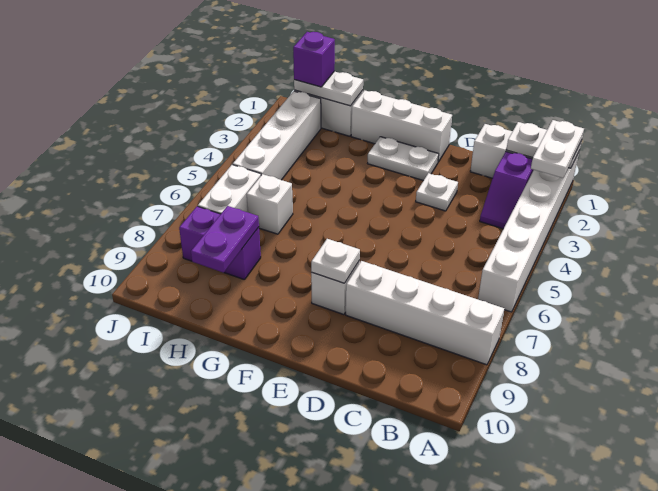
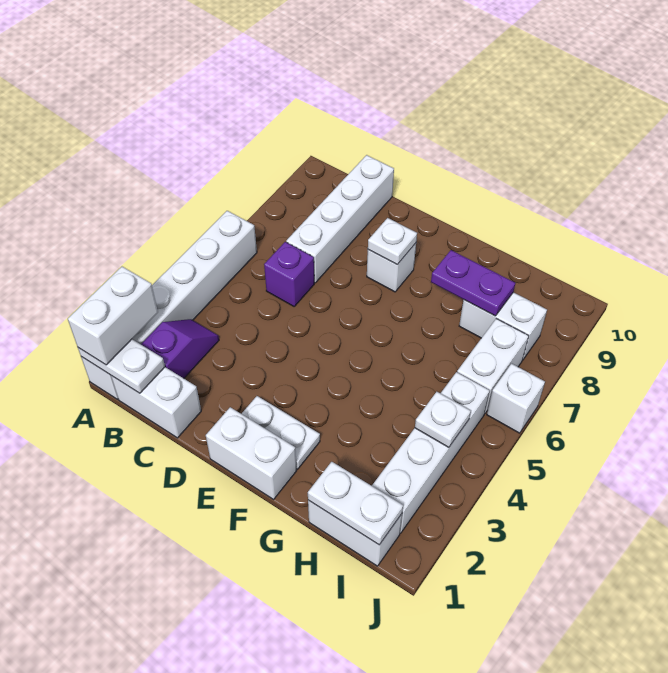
white plate A1:A2 level 3 -> white brick A1:A2 level 3
white brick A8:D8 level 1 -> white brick C7:C10 level 1
white plate D3 level 1 -> white plate I4 level 2
white brick E1:G1 level 1 -> white brick E1:F1 level 1
white brick H6 level 1 -> white brick J6 level 1
purple brick H8:I8 level 1 -> white brick H8:I8 level 1
purple plate H8:H9 level 2 -> purple plate G8:H8 level 2
purple brick I1 level 3 -> purple brick C6 level 1

